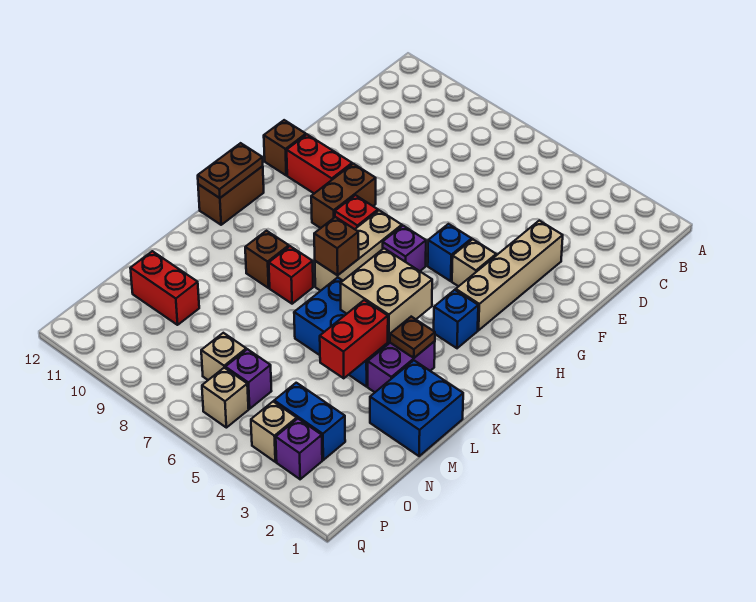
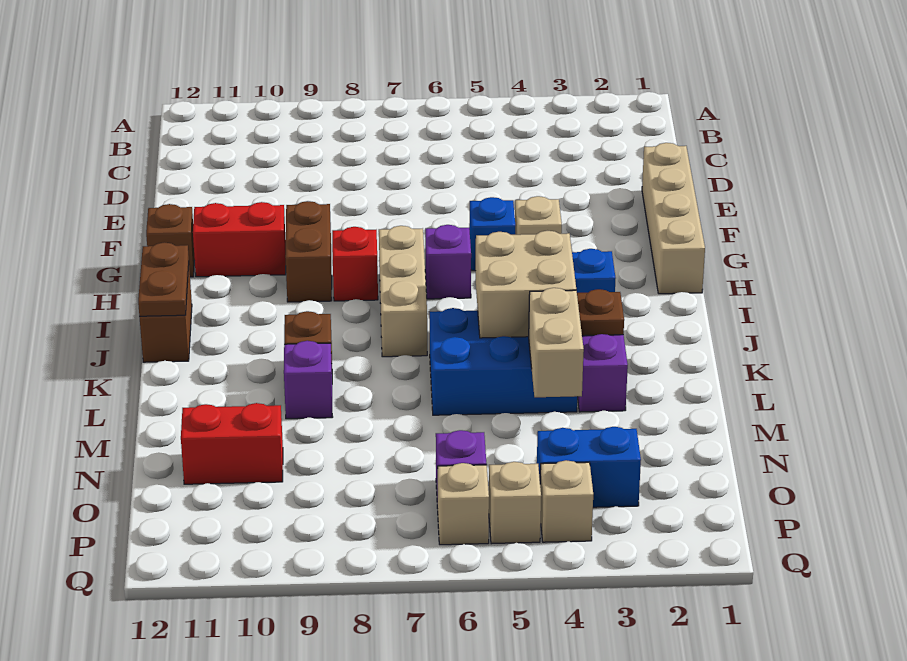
tan brick E3:H3 level 1 -> tan brick E1:H1 level 1
brown brick J7 level 2 -> none
red brick K8 level 1 -> none
blue brick L1:M2 level 1 -> none
red brick L4:M4 level 2 -> tan brick L4:M4 level 2
tan brick O7 level 1 -> tan brick P5 level 1
purple brick P3 level 1 -> purple brick L9 level 1

